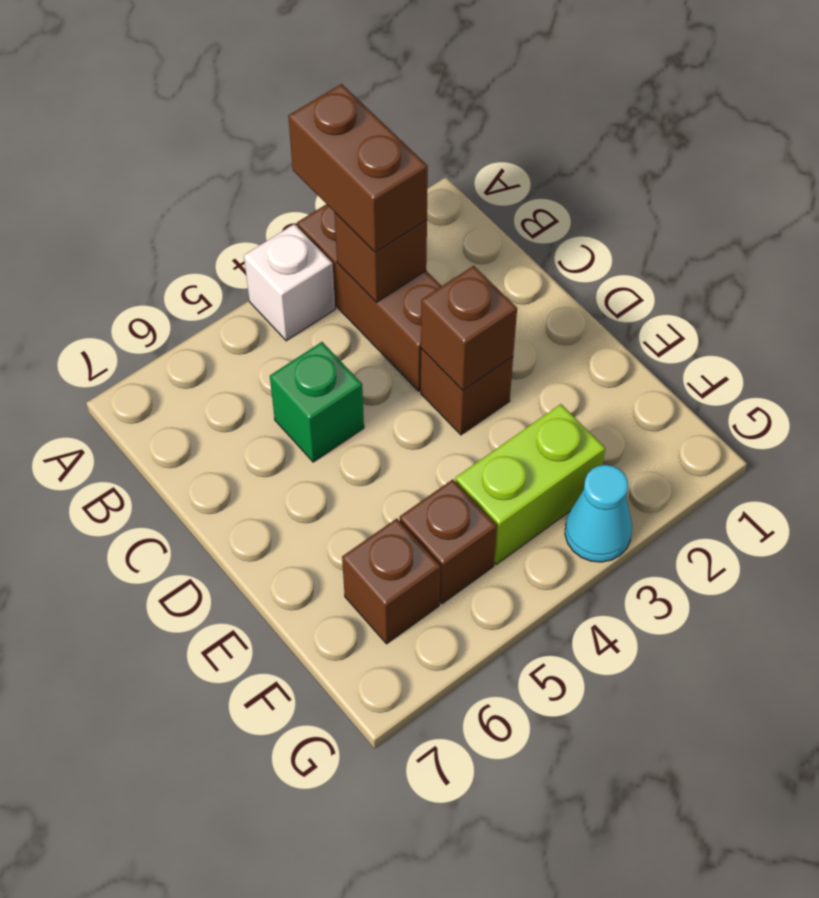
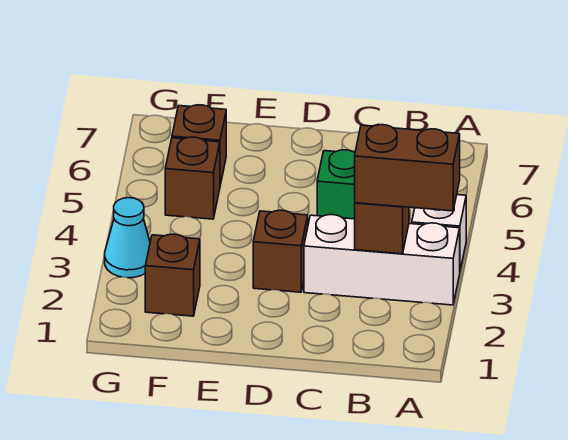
brown brick A3:C3 level 1 -> white brick A3:C3 level 1
brown brick D3 level 2 -> brown brick F2 level 1
lime brick F3:F4 level 1 -> none

